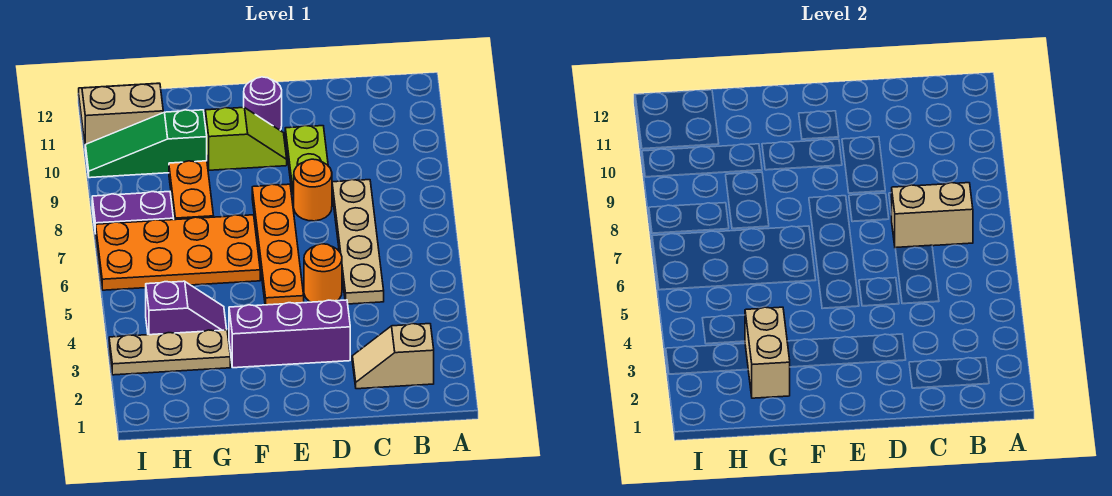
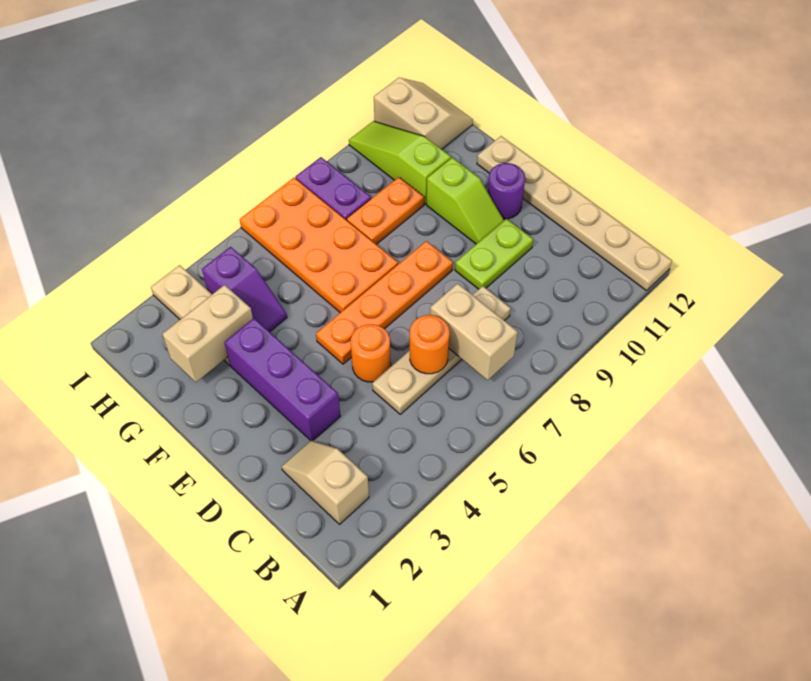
none -> tan plate A12:F12 level 1
orange round brick D8 level 1 -> orange round brick C6 level 2
green slope G10:I10 level 1 top G -> lime slope G10:I10 level 1 top G

